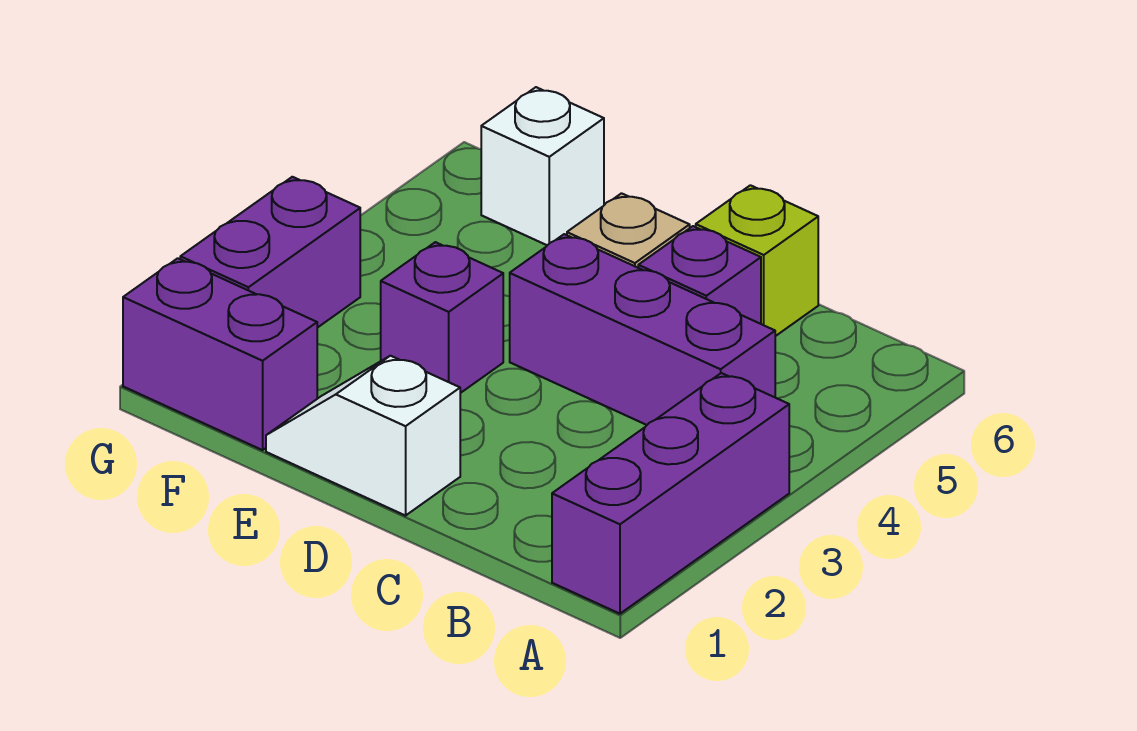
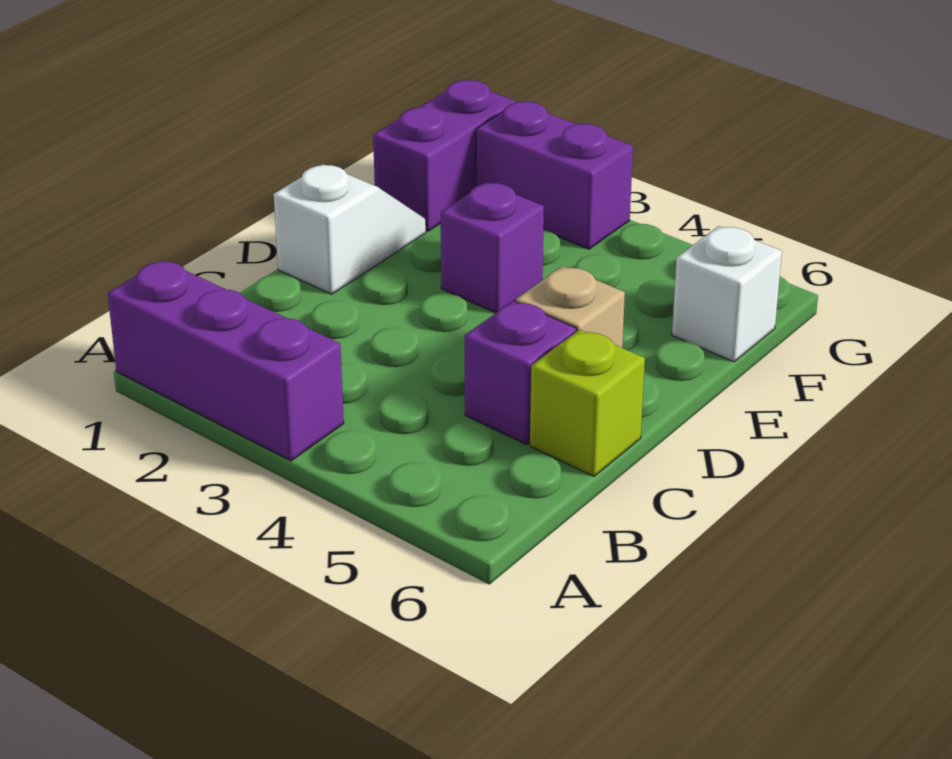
purple brick B4:D4 level 1 -> none

